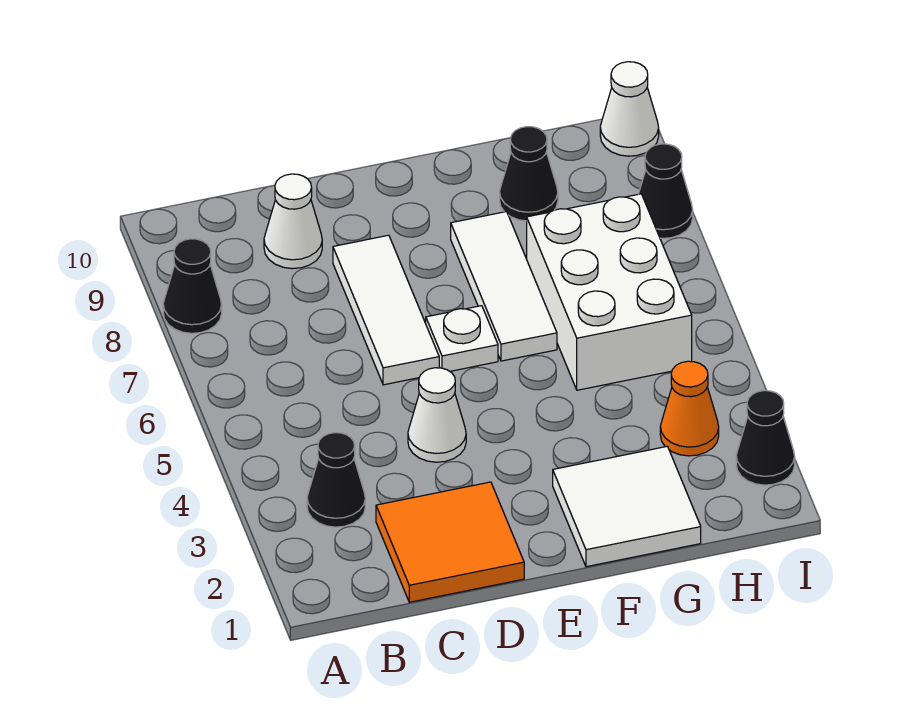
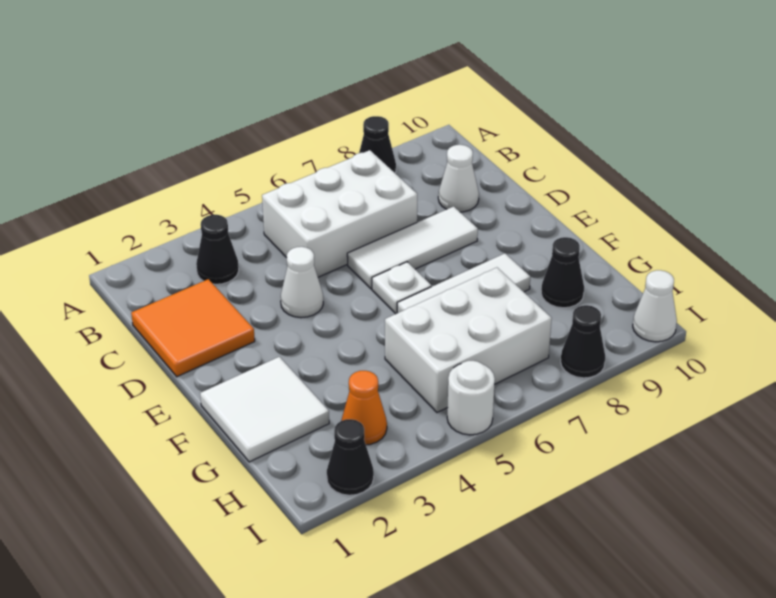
none -> white brick B5:C7 level 1
none -> white round brick I5 level 1

